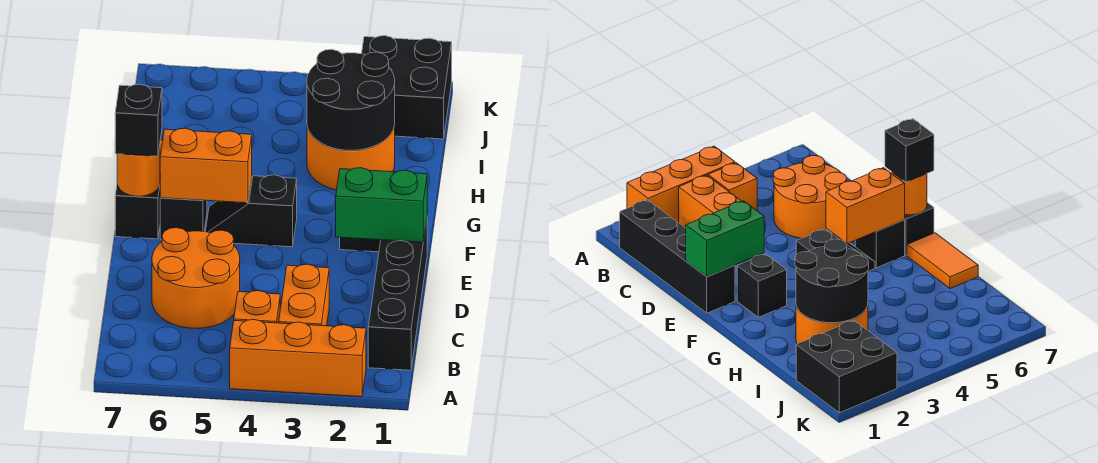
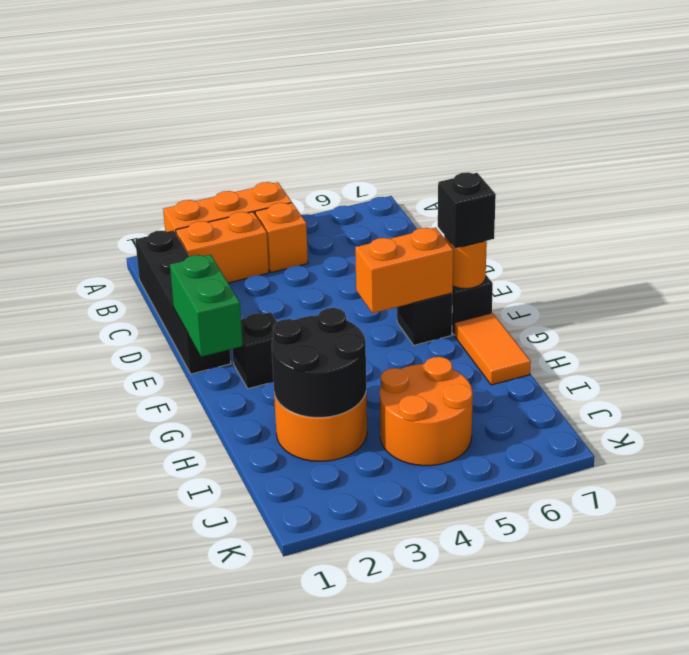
orange brick B3:C3 level 1 -> orange brick B2:B3 level 1
orange round brick C5:D6 level 1 -> orange round brick I4:J5 level 1
green brick E1:E2 level 2 -> green brick E1:F1 level 2
black slope F4:F5 level 1 top 4 -> none
black brick J1:K2 level 1 -> none

